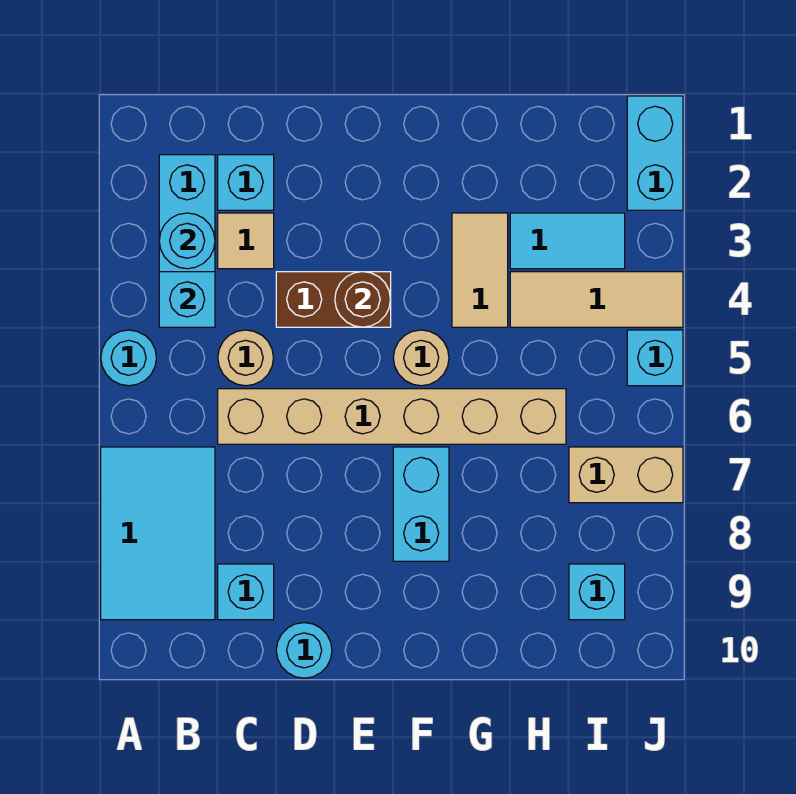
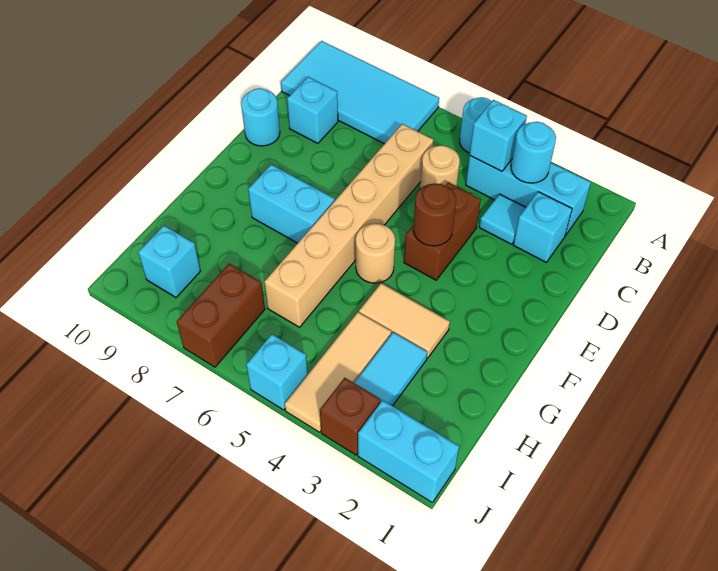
cyan tile A7:B9 level 1 -> cyan tile A7:B10 level 1
tan tile C3 level 1 -> cyan tile C3 level 1
tan brick I7:J7 level 1 -> brown brick I7:J7 level 1
none -> brown brick J3 level 1

